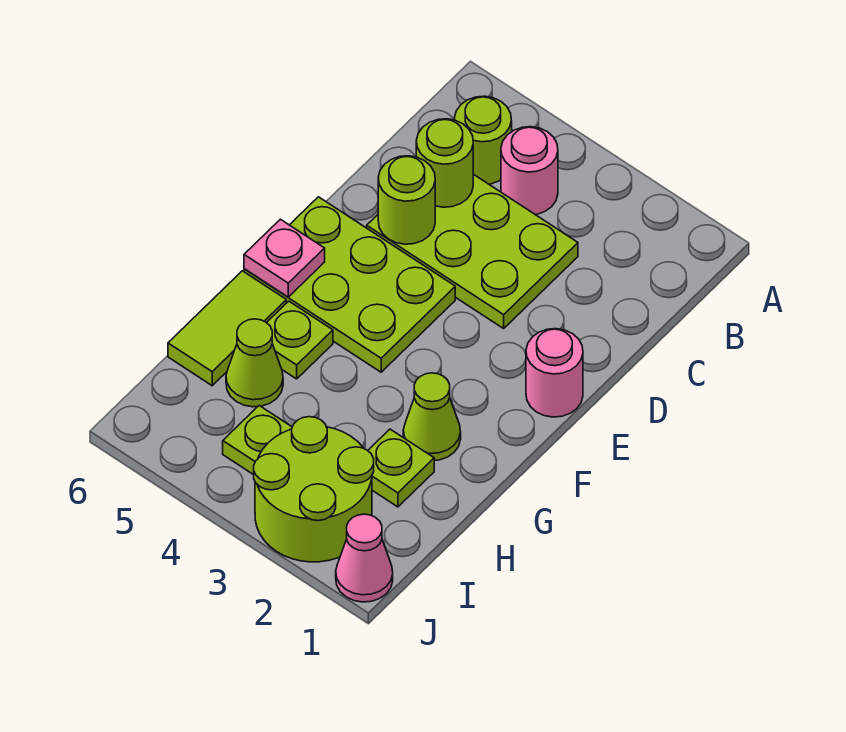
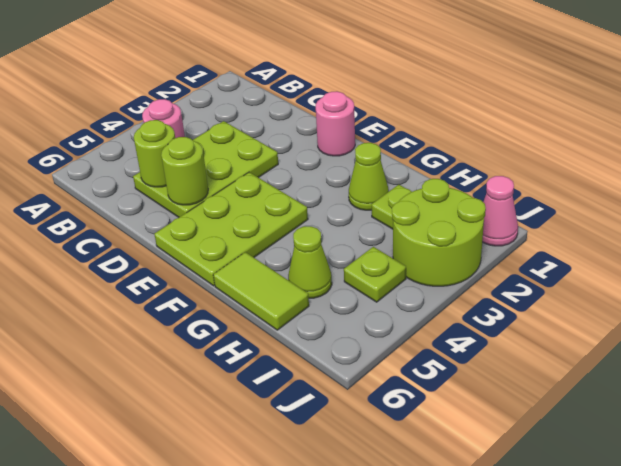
lime round brick B5 level 1 -> none
pink plate F6 level 2 -> none
lime plate G5 level 1 -> none

